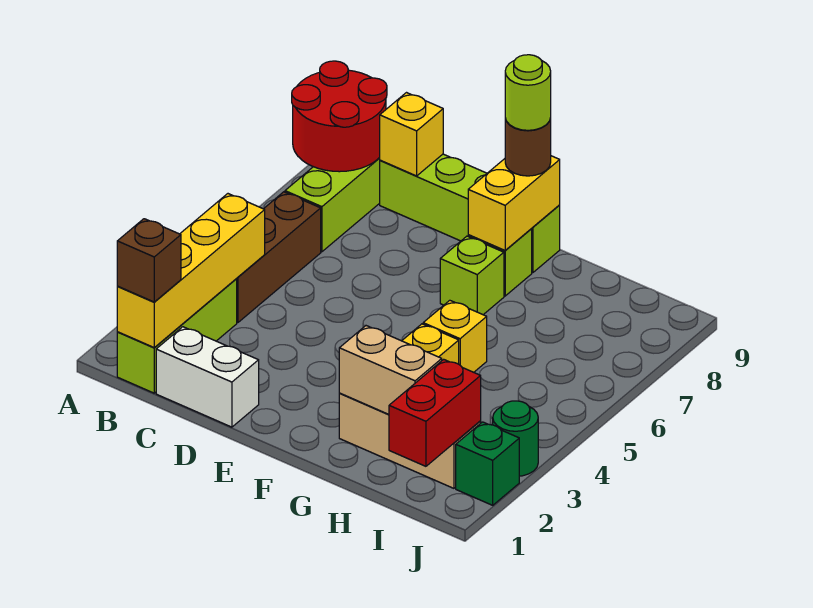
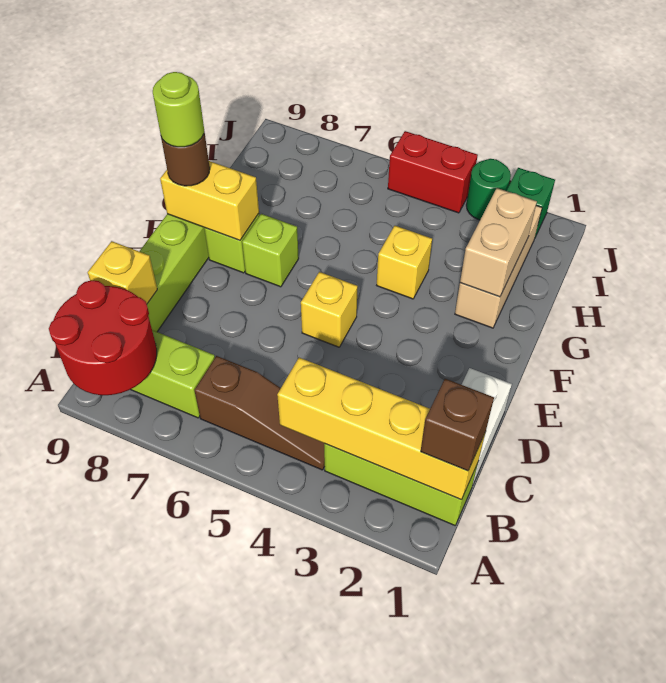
brown brick B4:B6 level 1 -> brown slope B4:B6 level 1 top 6
yellow brick G5 level 1 -> yellow brick E5 level 1
red brick I1:I2 level 2 -> red brick J4:J5 level 1

